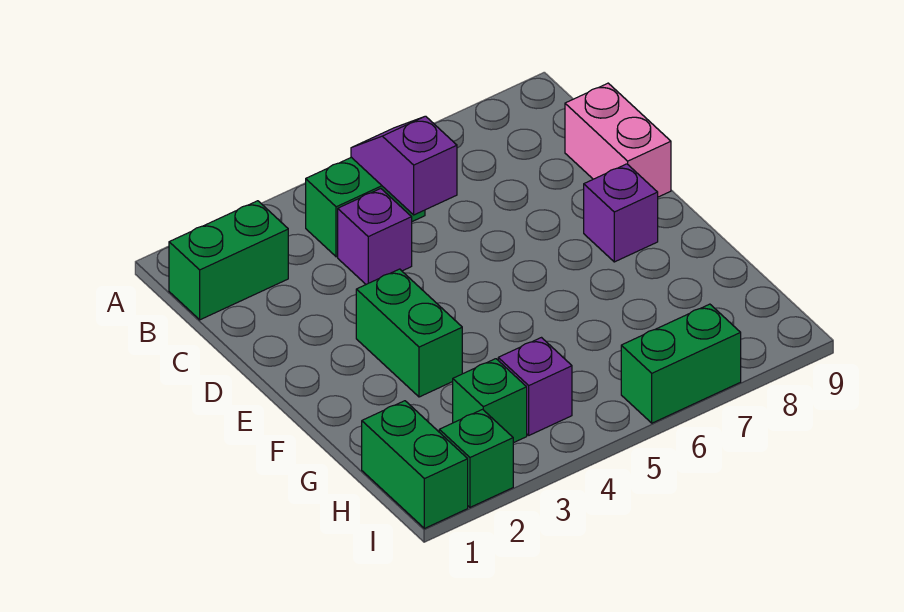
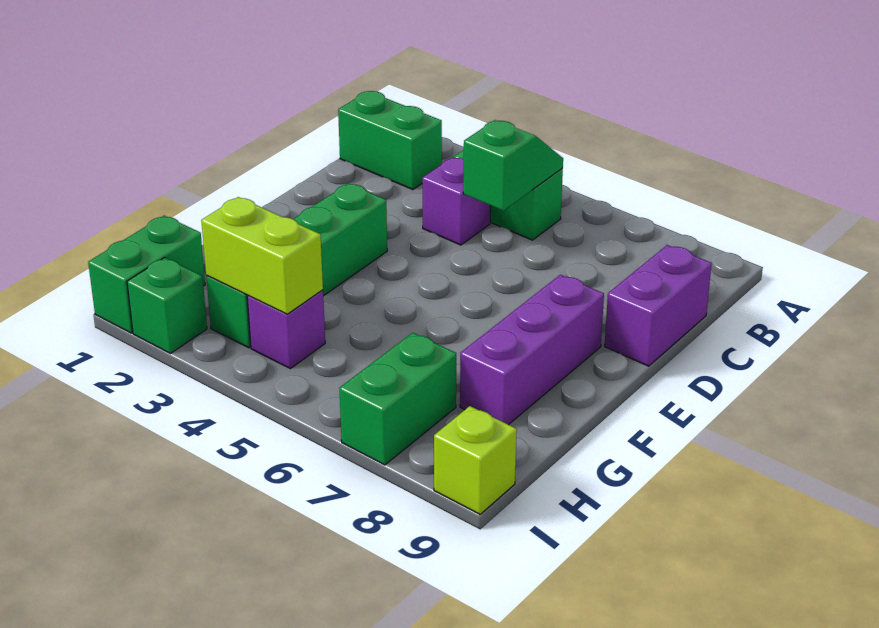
purple slope B5:C5 level 2 top C -> green slope B5:C5 level 2 top C
pink brick C9:D9 level 1 -> purple brick C9:D9 level 1
purple brick E8 level 1 -> purple brick E8:G8 level 1
none -> lime brick H3:H4 level 2
green brick I6:I7 level 1 -> green brick H7:I7 level 1
none -> lime brick I9 level 1

